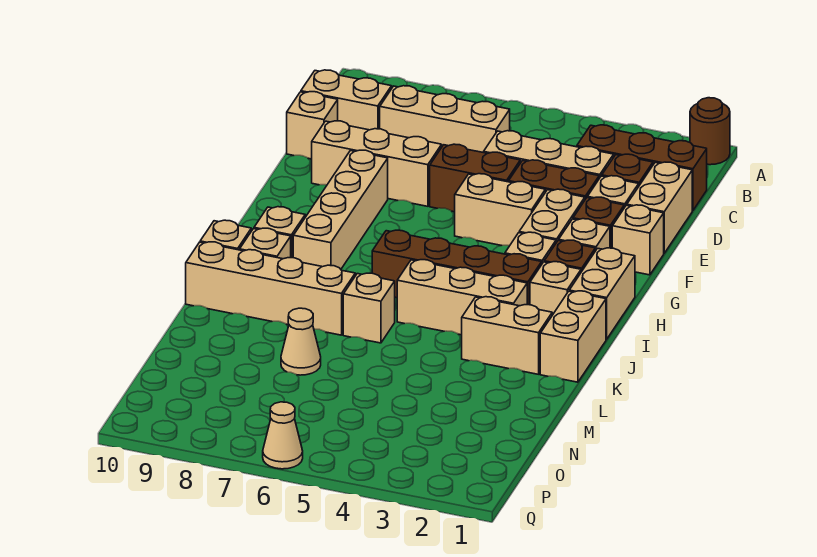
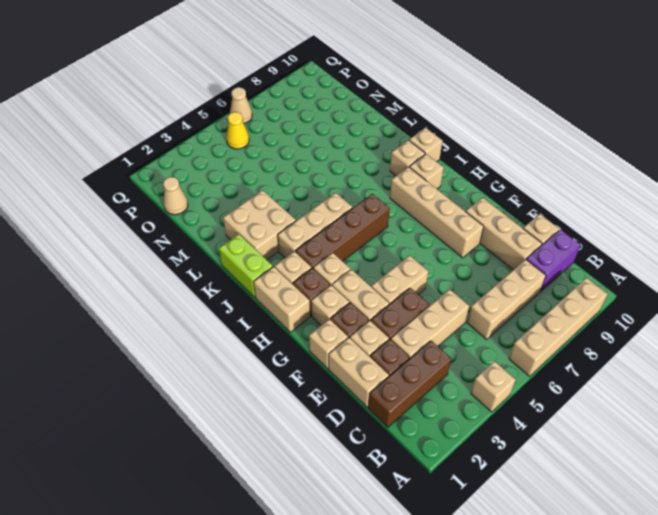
brown round brick A1 level 1 -> none
tan brick C9:C10 level 1 -> purple brick C9:C10 level 1
brown brick E5:E6 level 1 -> none
tan brick E7:E9 level 1 -> tan brick D9:F9 level 1
tan brick J1:K1 level 1 -> lime brick J1:K1 level 1
tan brick K2:K3 level 1 -> tan brick K2:L3 level 1
tan brick K6 level 1 -> tan brick A4 level 1
tan brick K7:K10 level 1 -> tan brick A6:A9 level 1
tan cone M7 level 1 -> tan cone O1 level 1
none -> yellow cone P5 level 1

